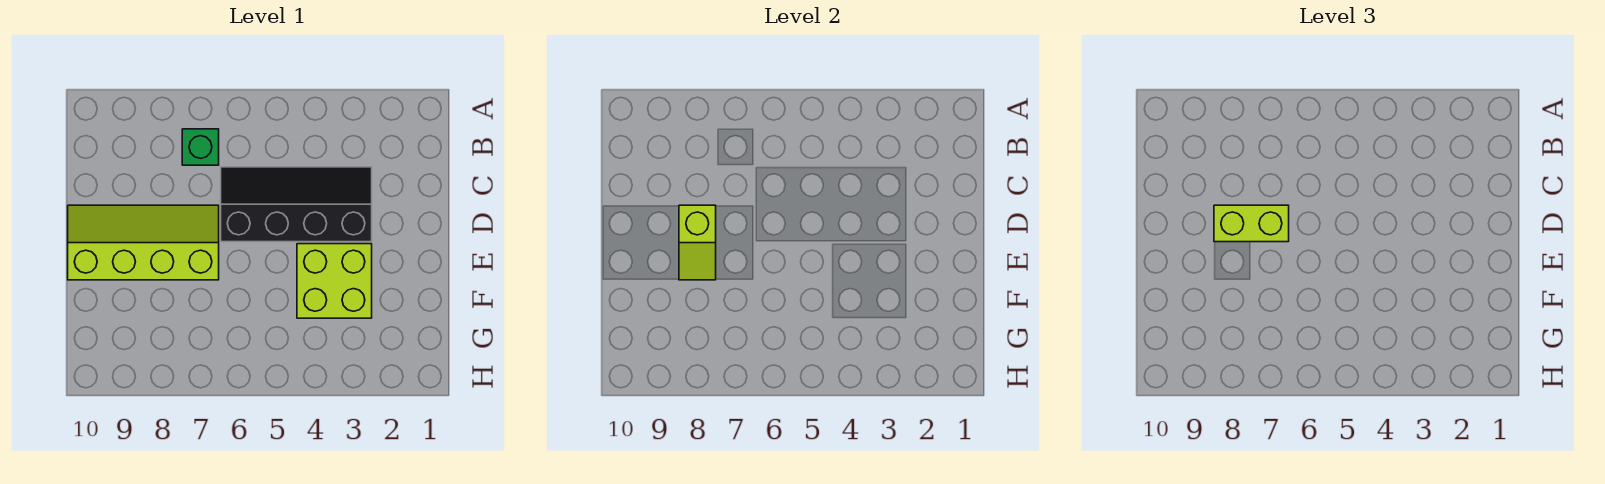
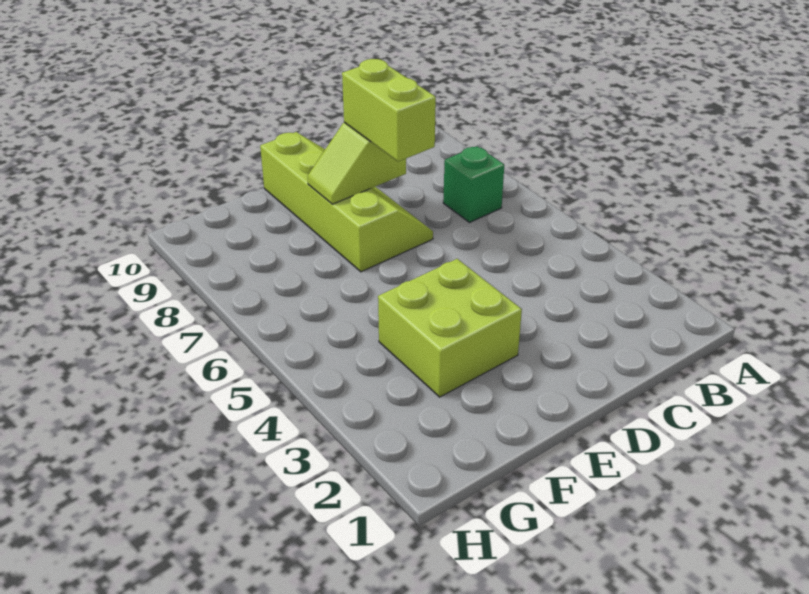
black slope C3:D6 level 1 top D -> none

